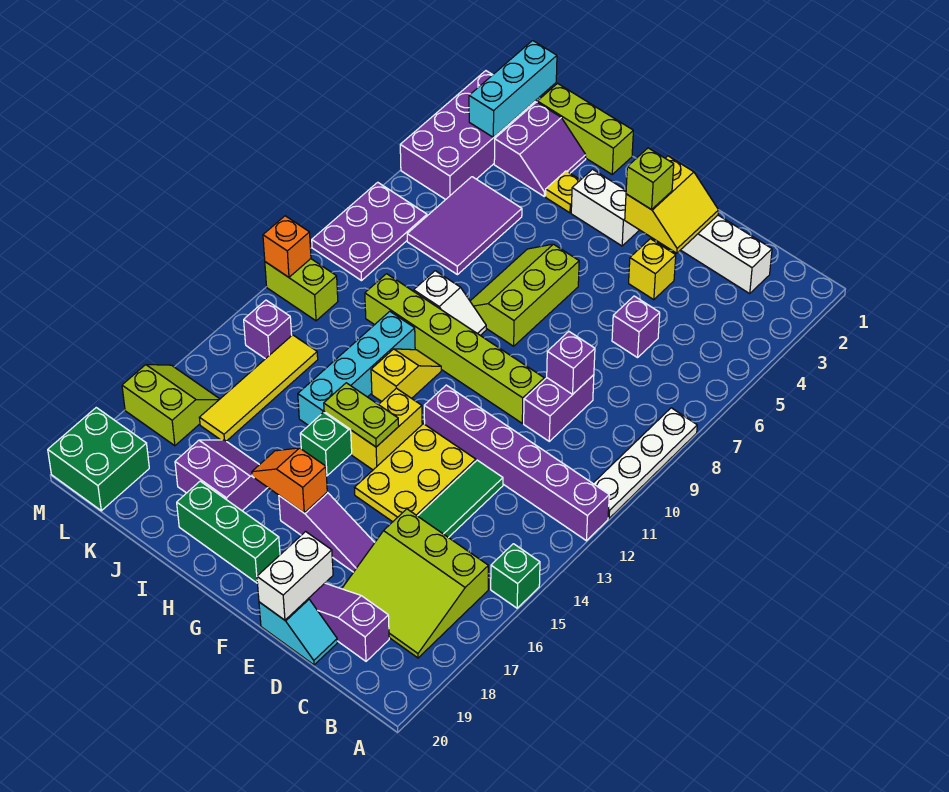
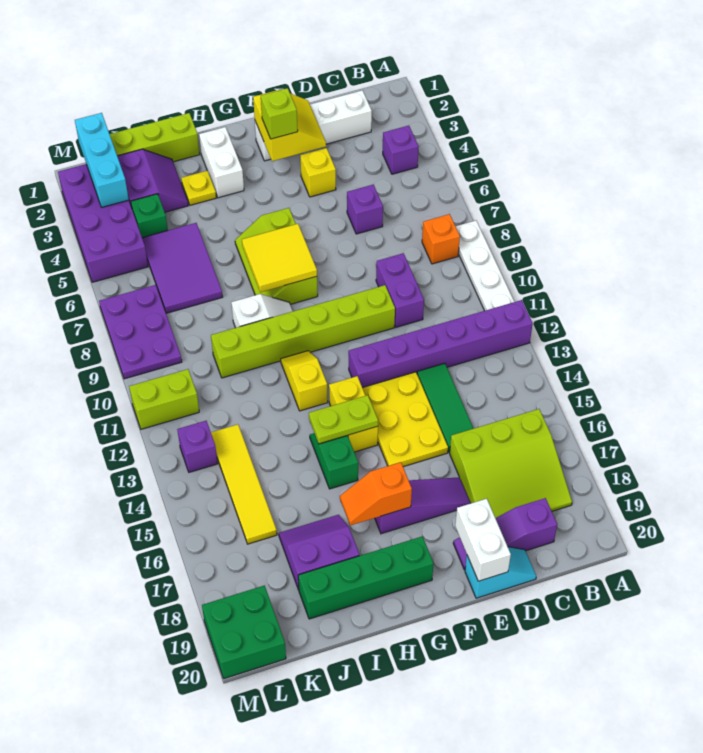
green brick A15 level 1 -> green brick K4 level 1
purple brick D9 level 2 -> purple brick B4 level 1
white brick G3:H3 level 1 -> white brick H2:H3 level 1
none -> yellow tile G7:H8 level 2
green brick G19:I19 level 1 -> green brick G19:J19 level 1
cyan brick I11:I14 level 1 -> none
lime slope L16:M17 level 1 top 17 -> none
orange brick M11 level 2 -> orange brick B8 level 1

